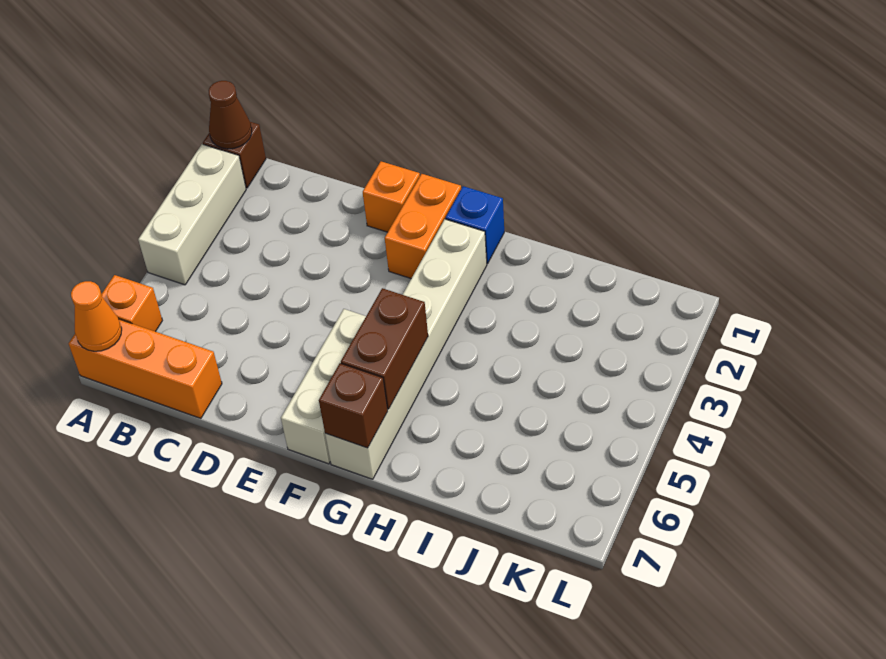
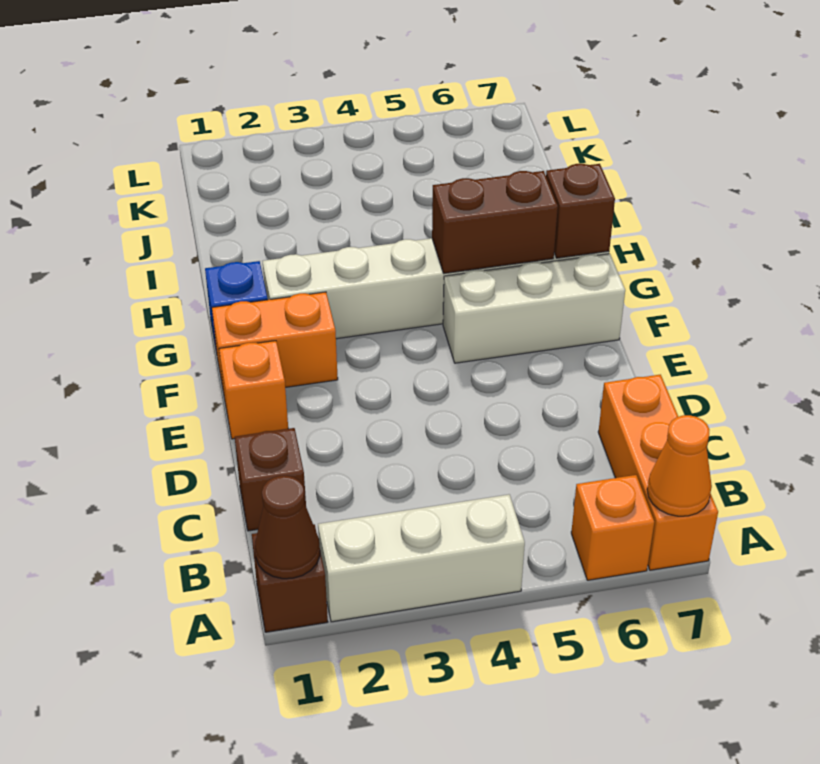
none -> brown brick C1 level 1

